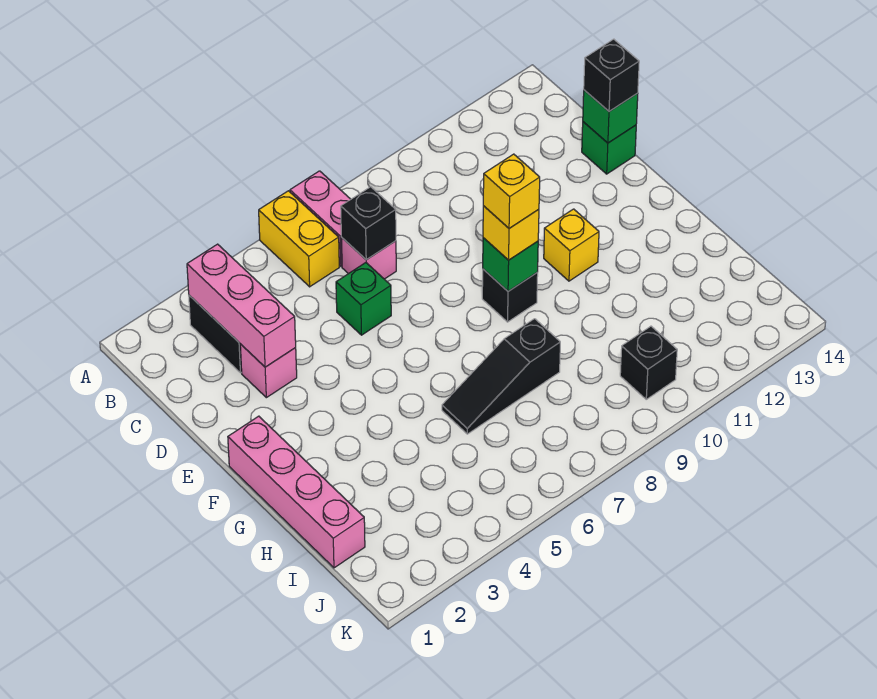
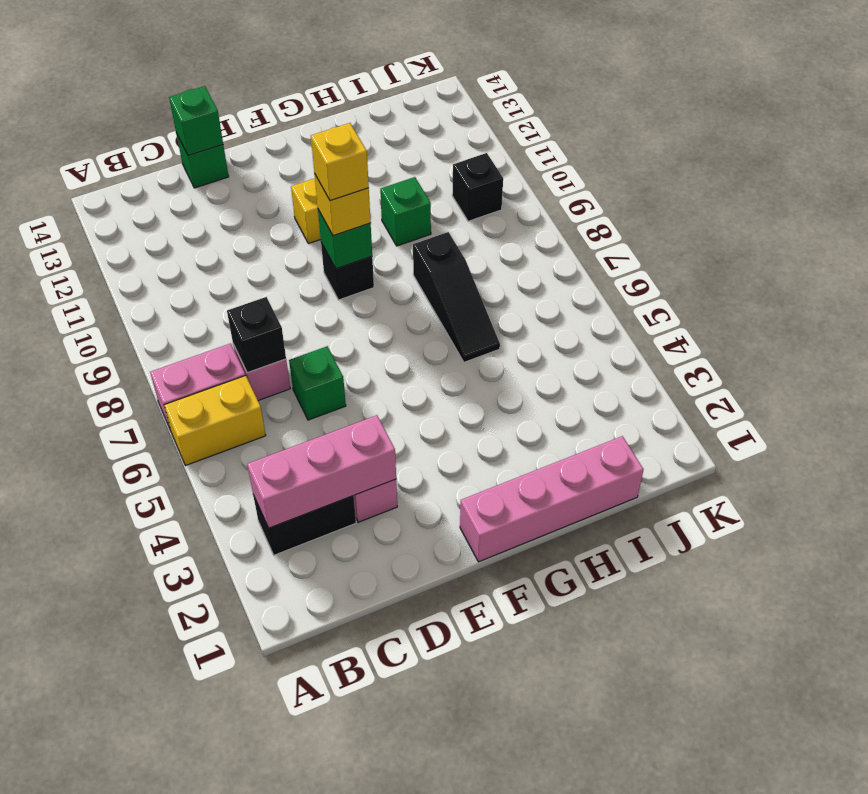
black brick D14 level 3 -> none
none -> green brick H10 level 1

